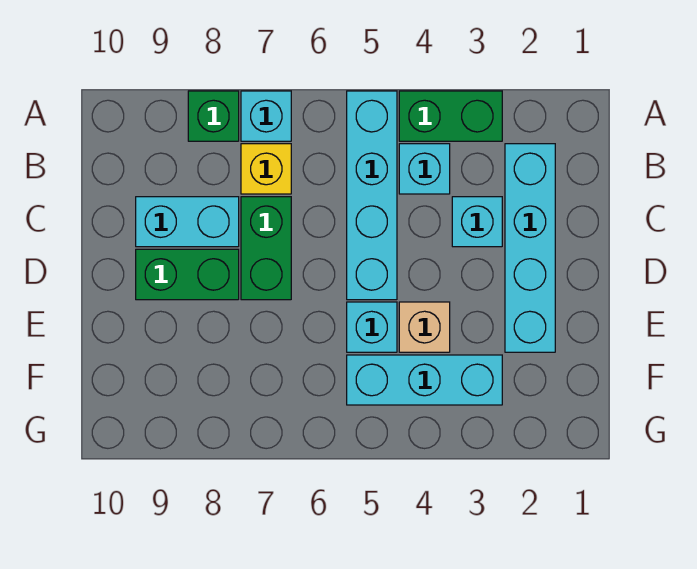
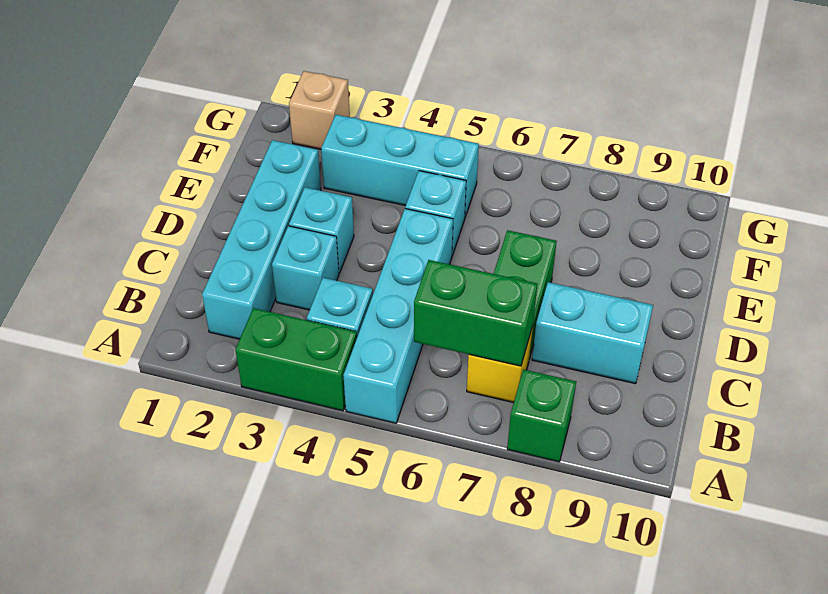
cyan brick A7 level 1 -> cyan brick D3 level 1
green brick D8:D9 level 1 -> green brick B6:B7 level 2
tan brick E4 level 1 -> tan brick G2 level 1

